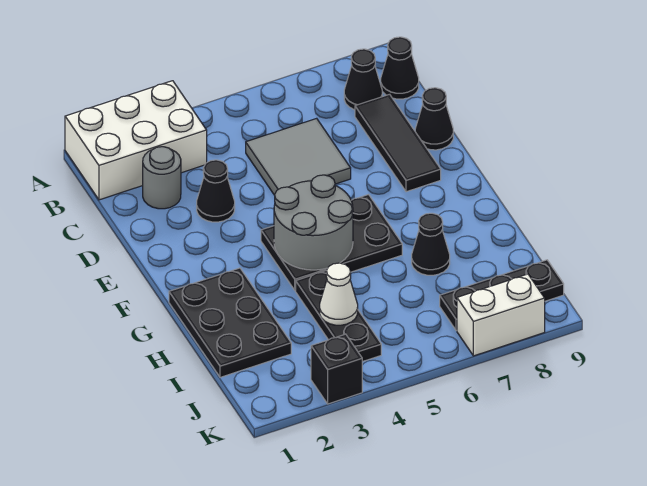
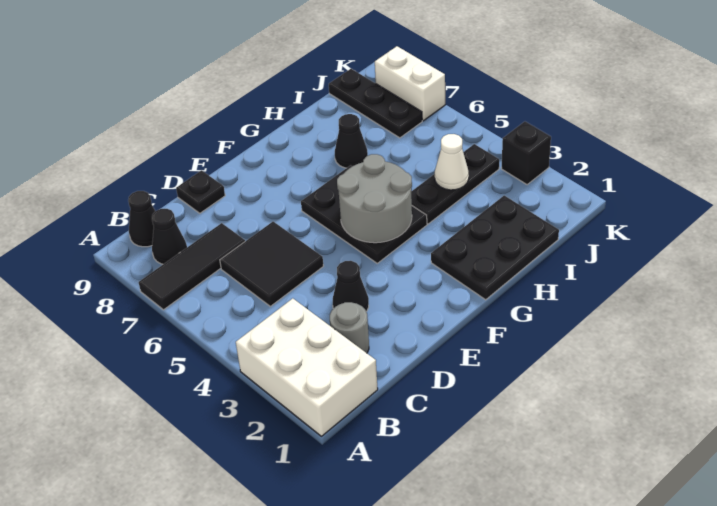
grey tile C5:D6 level 1 -> black tile C5:D6 level 1
black tile C8:E8 level 1 -> black tile A7:C7 level 1
black cone D9 level 1 -> black plate D9 level 1

